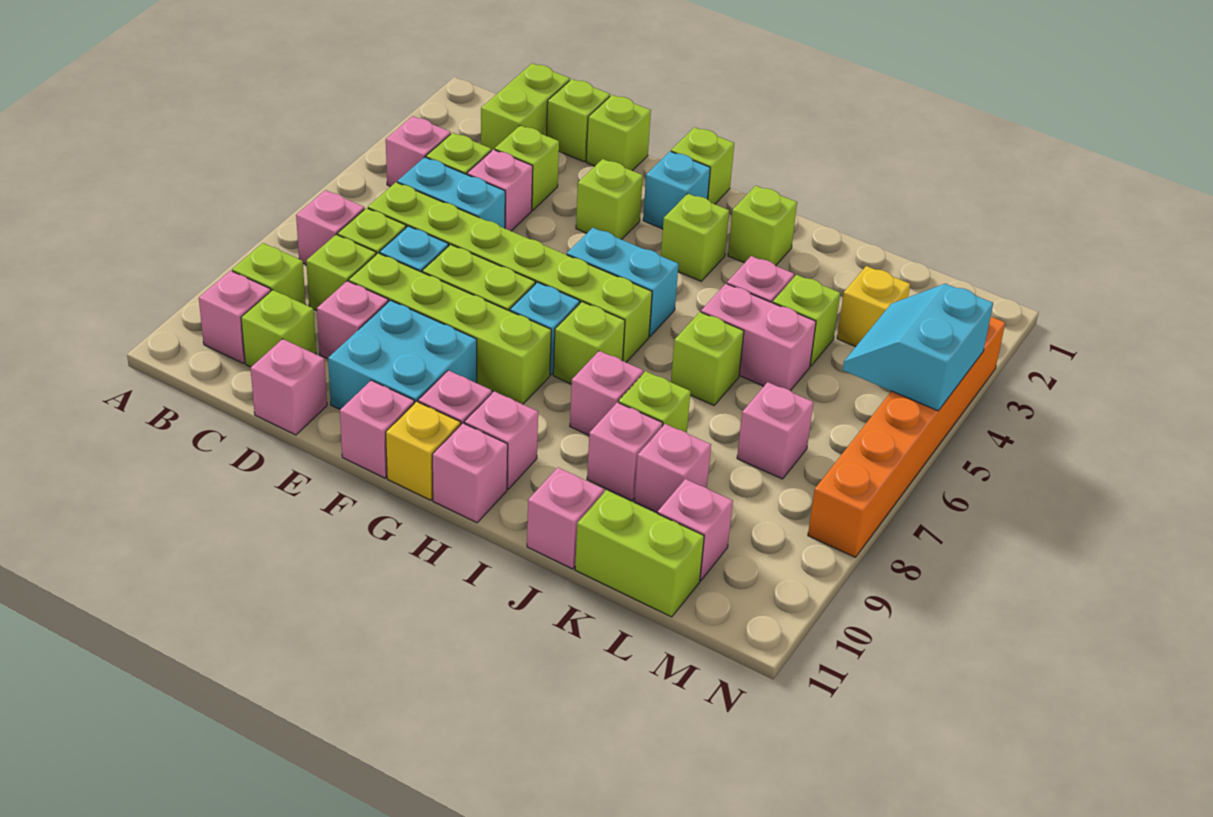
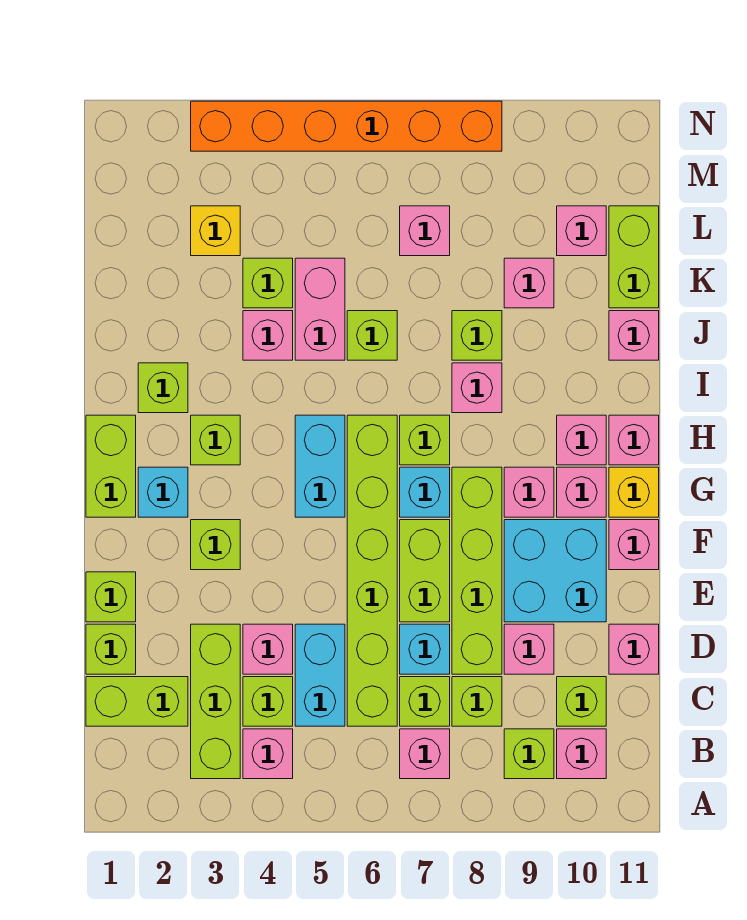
lime brick D3 level 1 -> lime brick B3:D3 level 1
lime brick G1 level 1 -> lime brick G1:H1 level 1
pink brick J9 level 1 -> pink brick G9 level 1
cyan slope M4:N5 level 2 top N -> none

